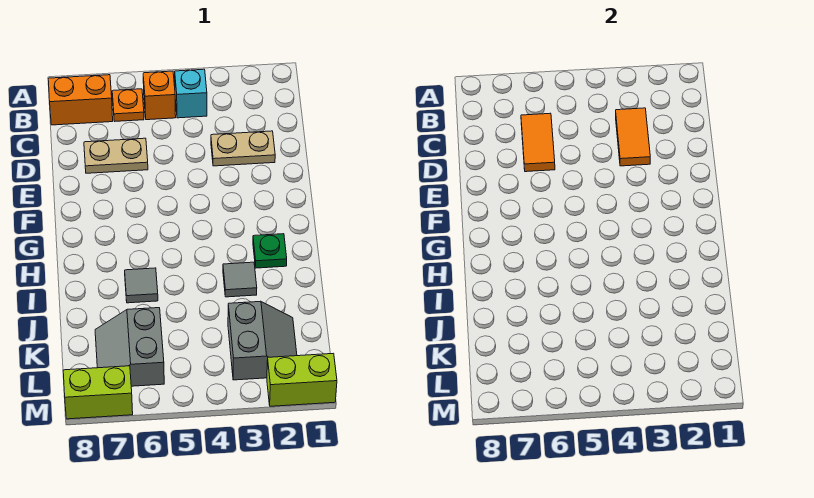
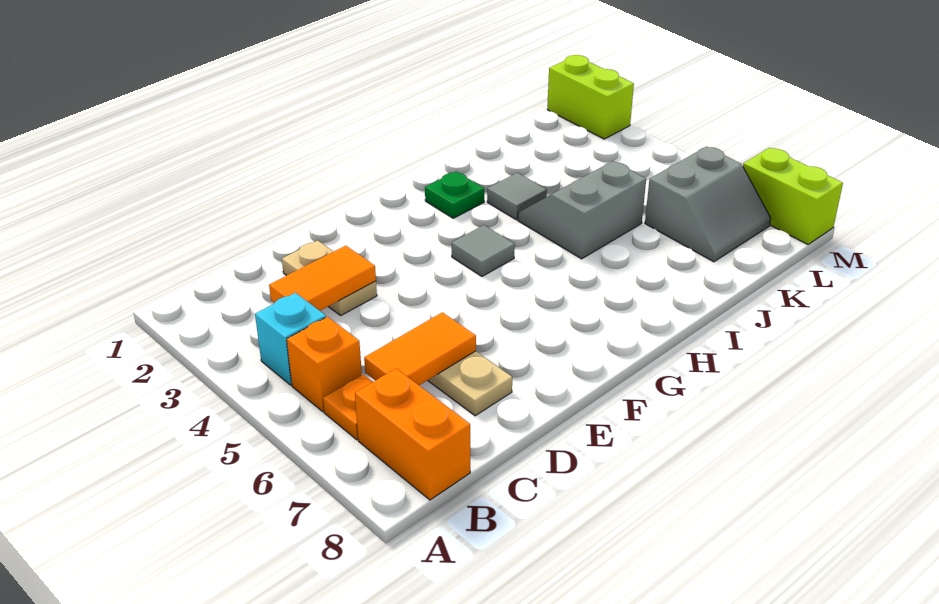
grey tile I6 level 1 -> grey tile G4 level 1
grey slope K2:L3 level 1 top 3 -> grey slope I4:J5 level 1 top 5

